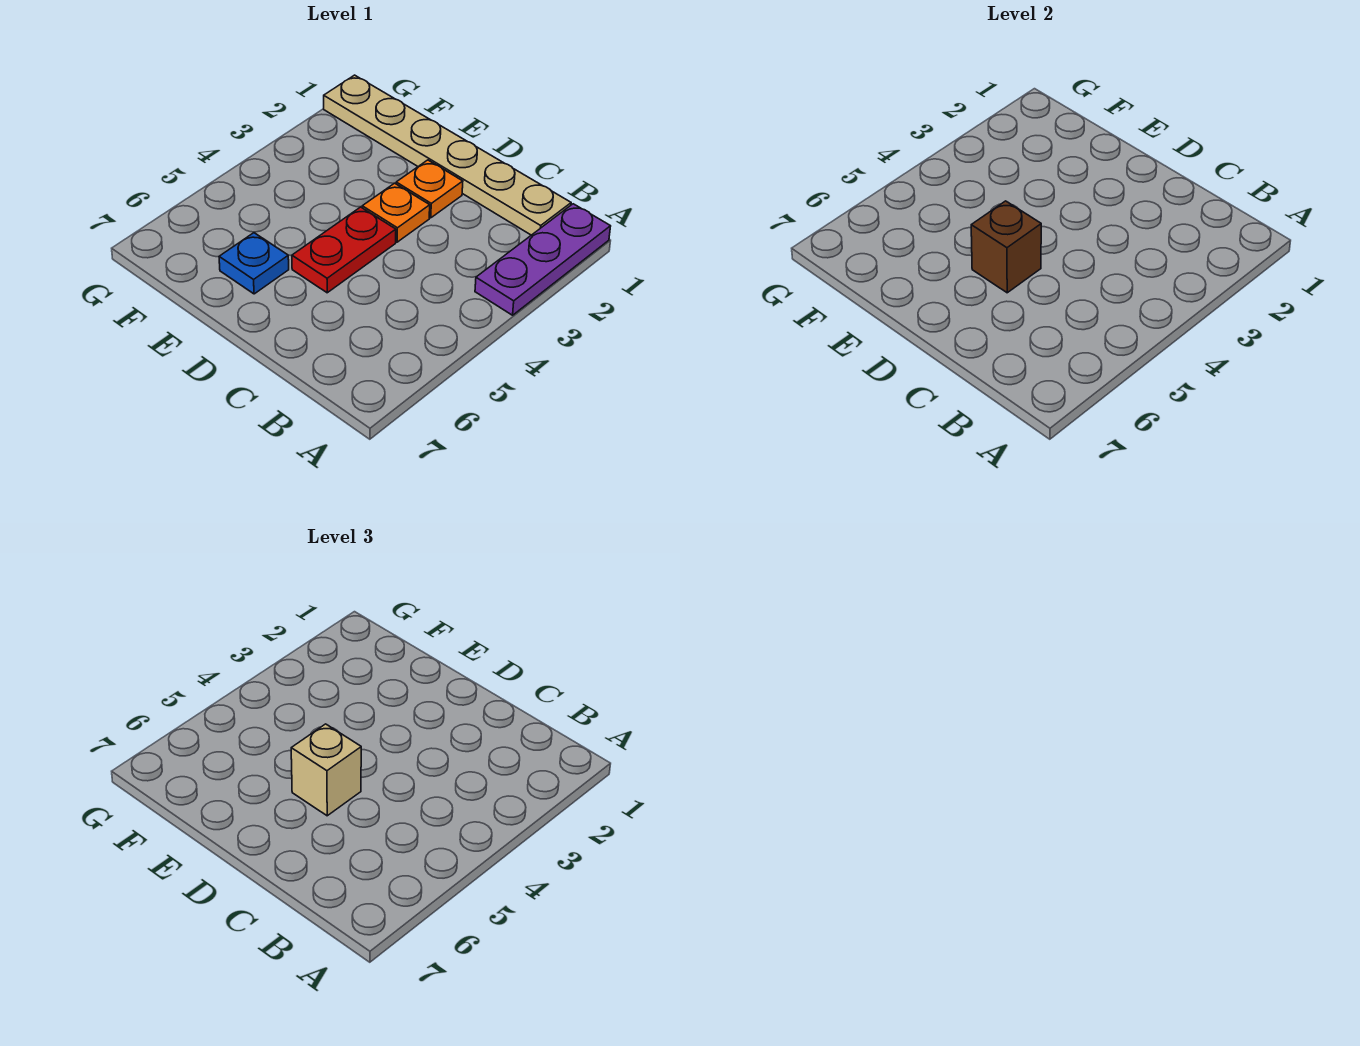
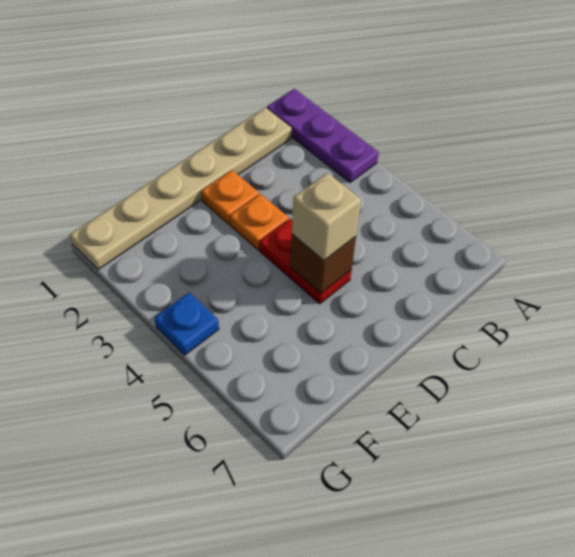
blue plate E6 level 1 -> blue plate G4 level 1

